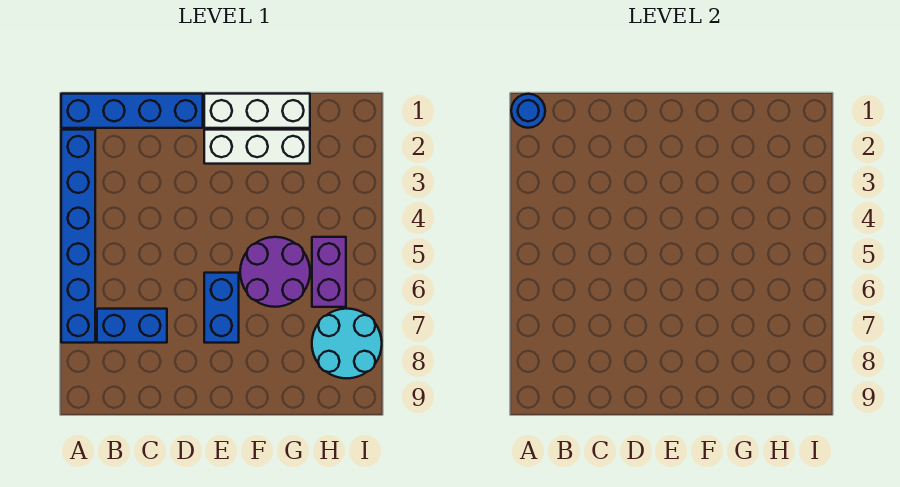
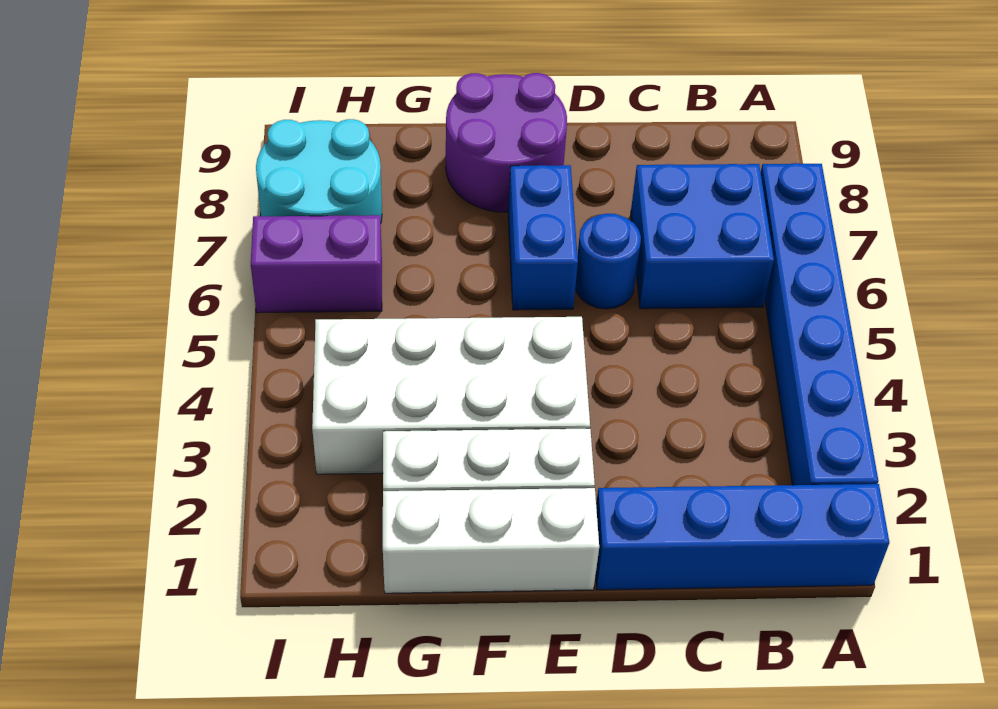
blue round brick A1 level 2 -> blue round brick D6 level 1
blue brick B7:C7 level 1 -> blue brick B6:C7 level 1
none -> white brick E3:H4 level 1
purple round brick F5:G6 level 1 -> purple round brick E8:F9 level 1
purple brick H5:H6 level 1 -> purple brick H6:I6 level 1

